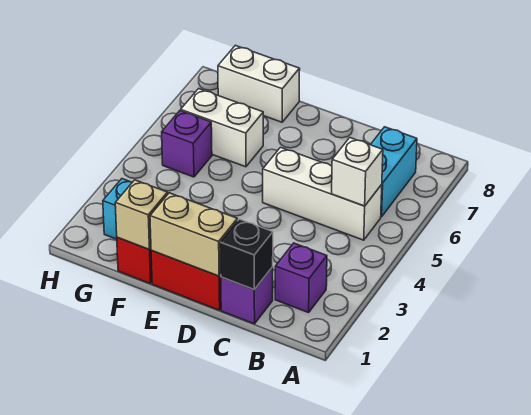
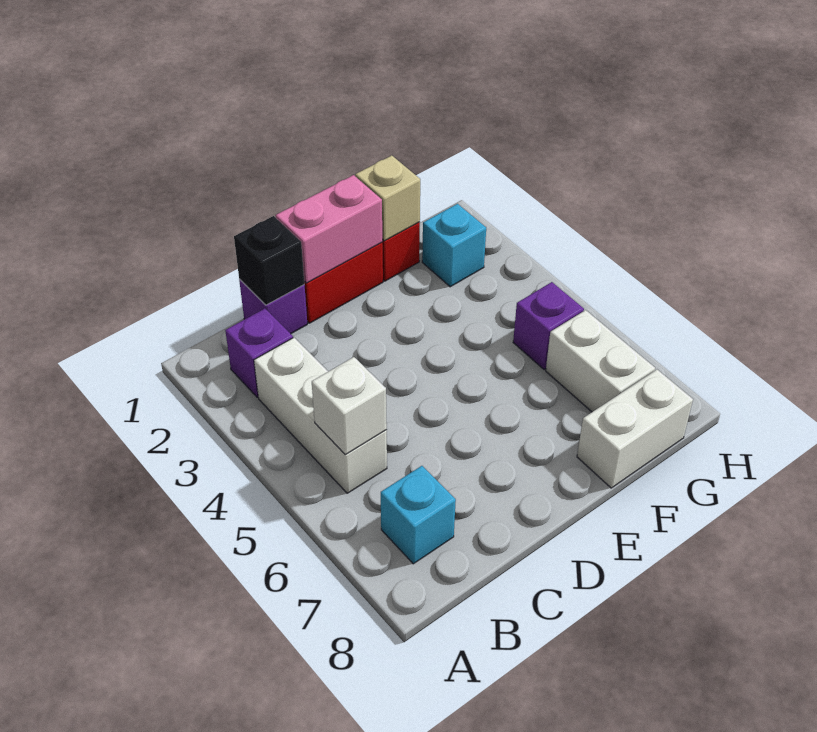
white brick B5:D5 level 1 -> white brick B3:B5 level 1
cyan brick B6:B7 level 1 -> cyan brick B7 level 1
tan brick D1:E1 level 2 -> pink brick D1:E1 level 2
white brick F6:G6 level 1 -> white brick G6:G7 level 1

